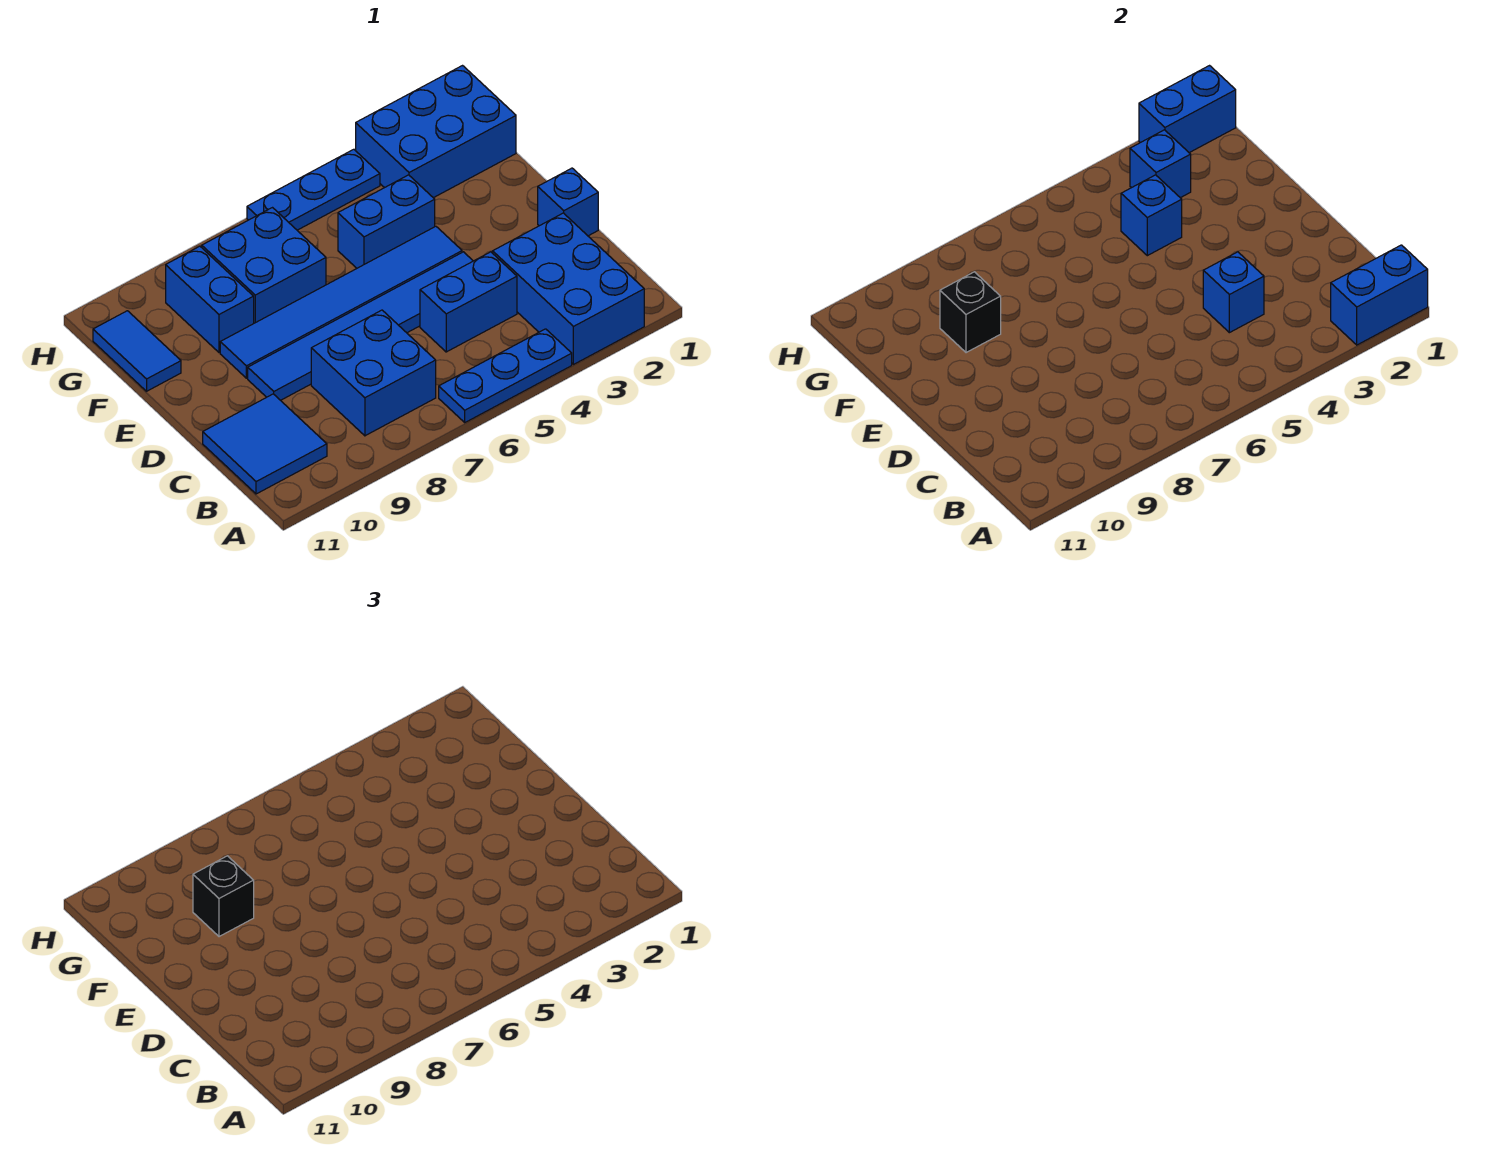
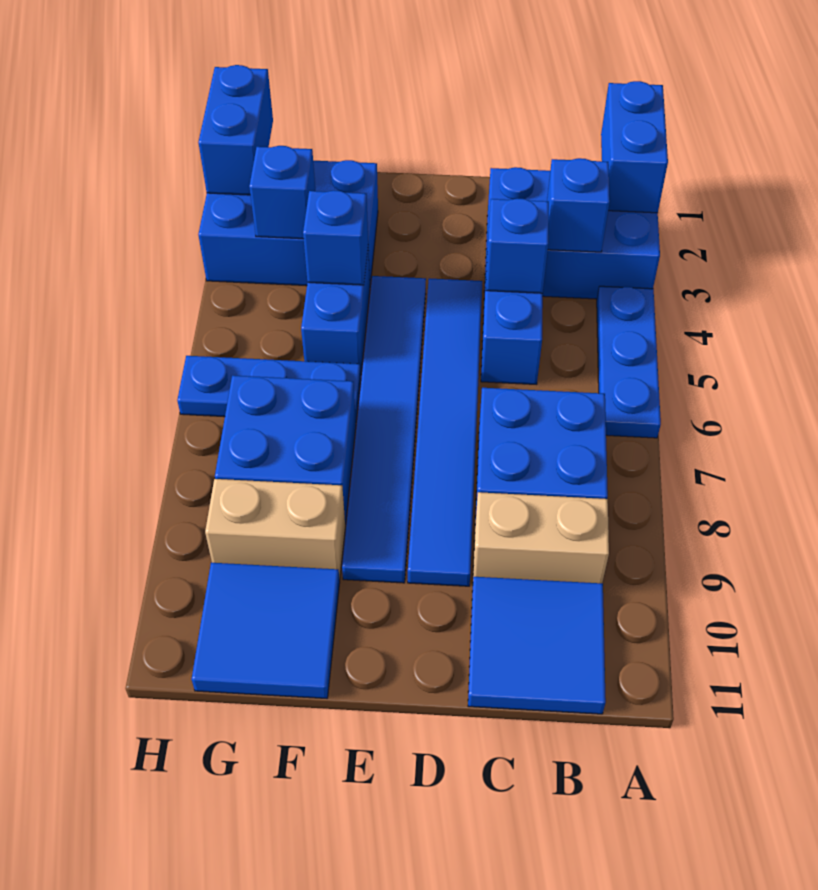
none -> tan brick B9:C9 level 1
blue brick D1 level 1 -> blue brick B3 level 2
blue brick F9:G9 level 1 -> tan brick F9:G9 level 1
black brick F9 level 2 -> none
black brick F9 level 3 -> none
blue tile F11:G11 level 1 -> blue tile F10:G11 level 1
blue brick G1:H3 level 1 -> blue brick F2:H3 level 1
blue plate H4:H6 level 1 -> blue plate F6:H6 level 1

